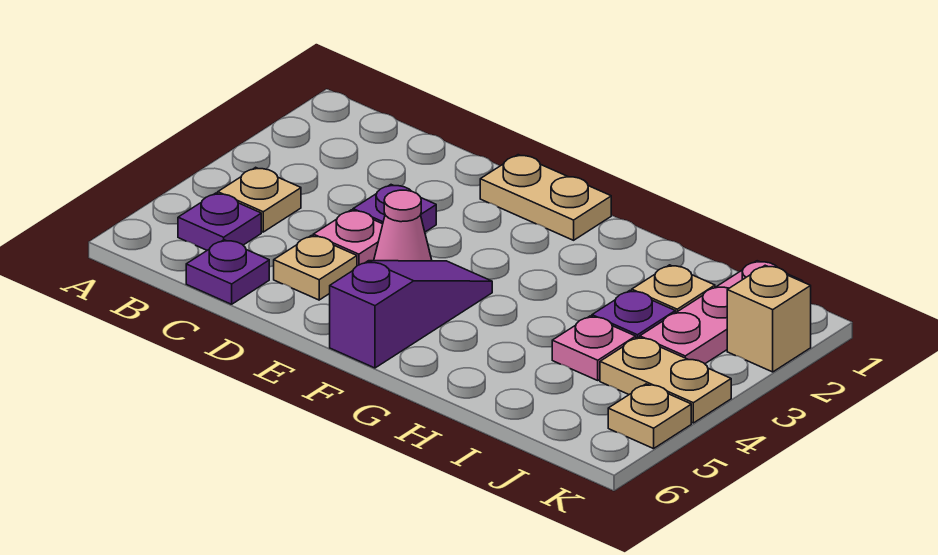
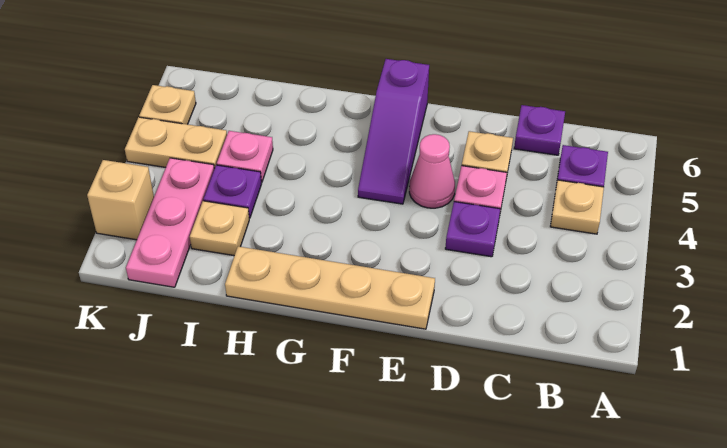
tan plate E1:F1 level 1 -> tan plate E1:H1 level 1

